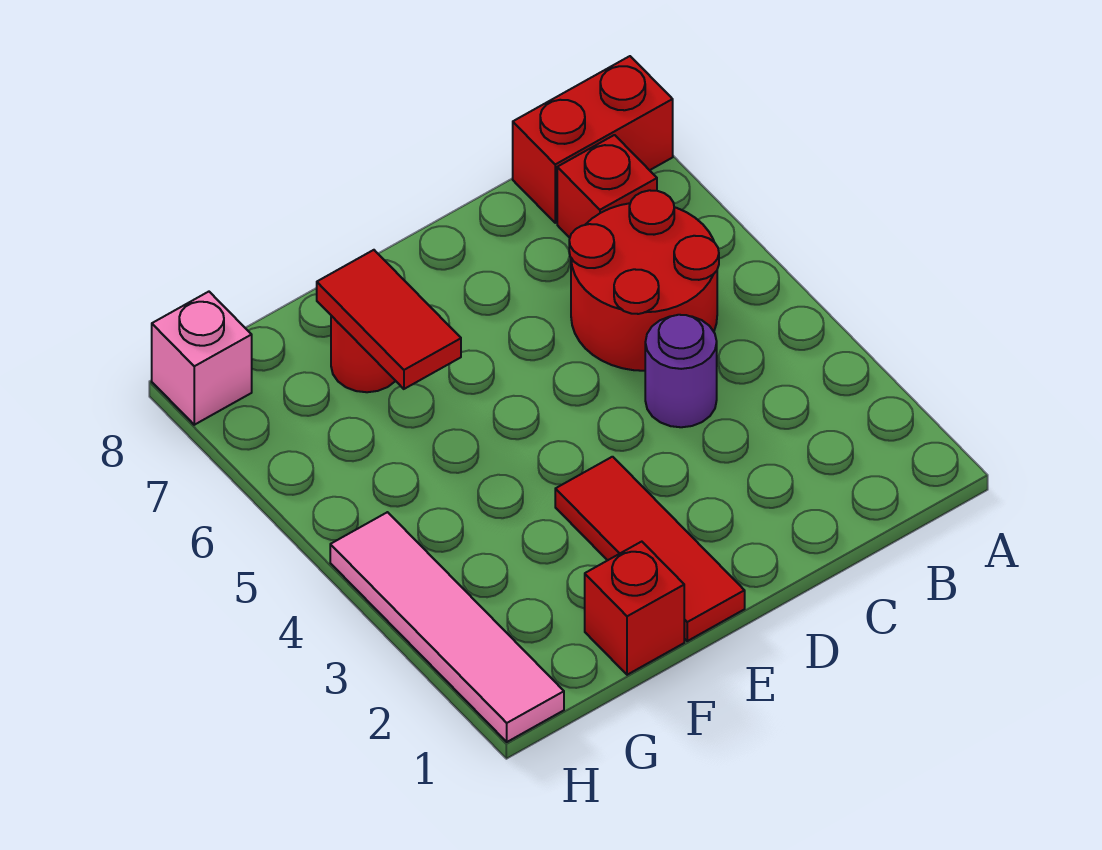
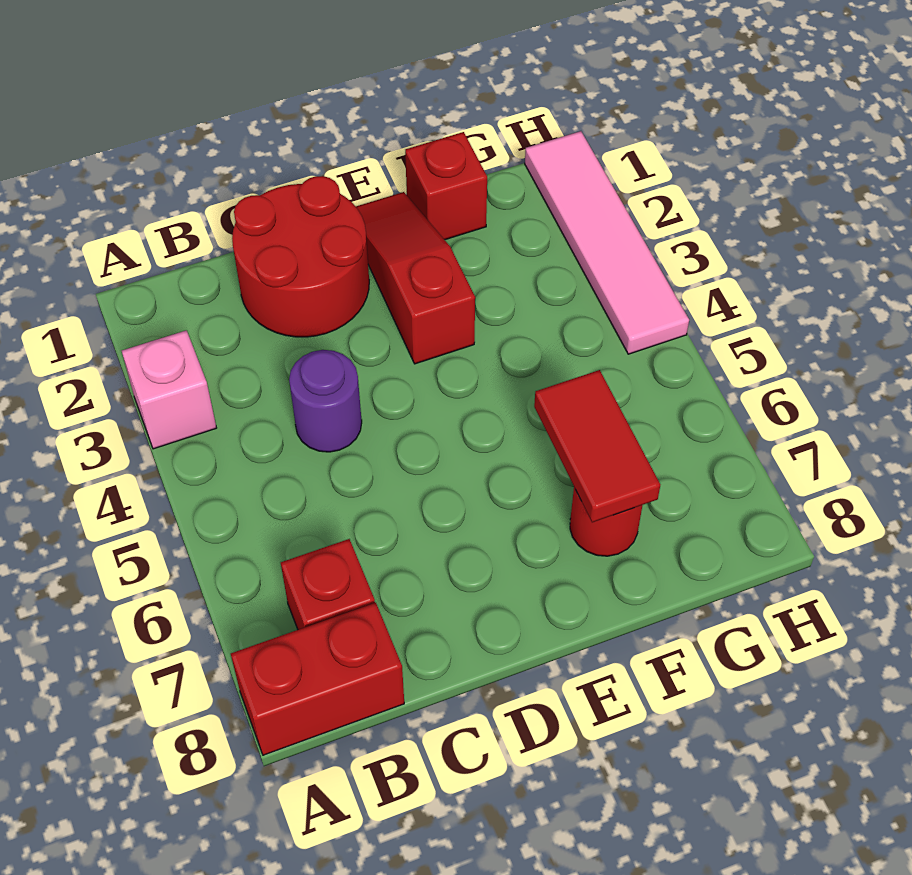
red round brick B5:C6 level 1 -> red round brick C1:D2 level 1
red tile E1:E3 level 1 -> red slope E1:E3 level 1 top 3
pink brick H8 level 1 -> pink brick A3 level 1

